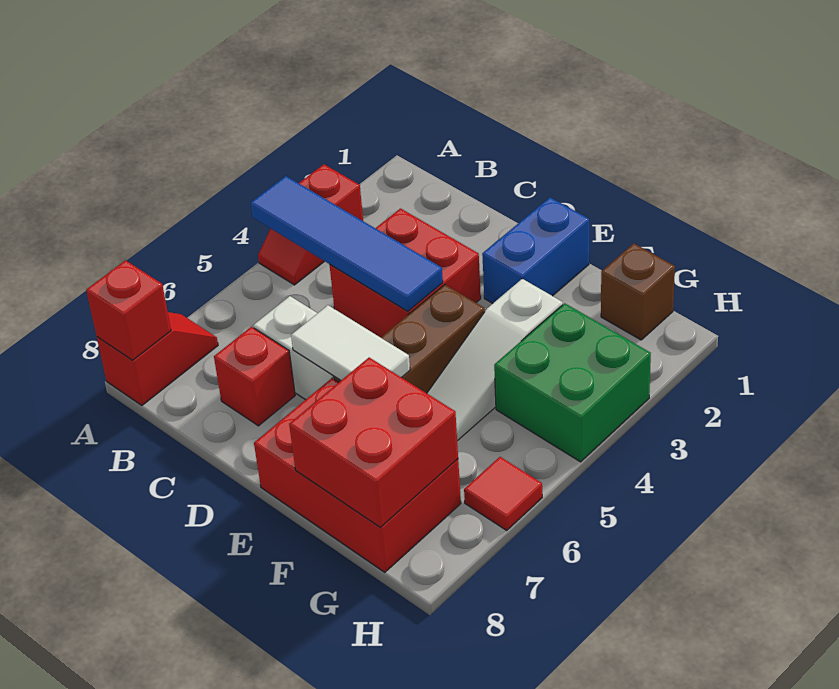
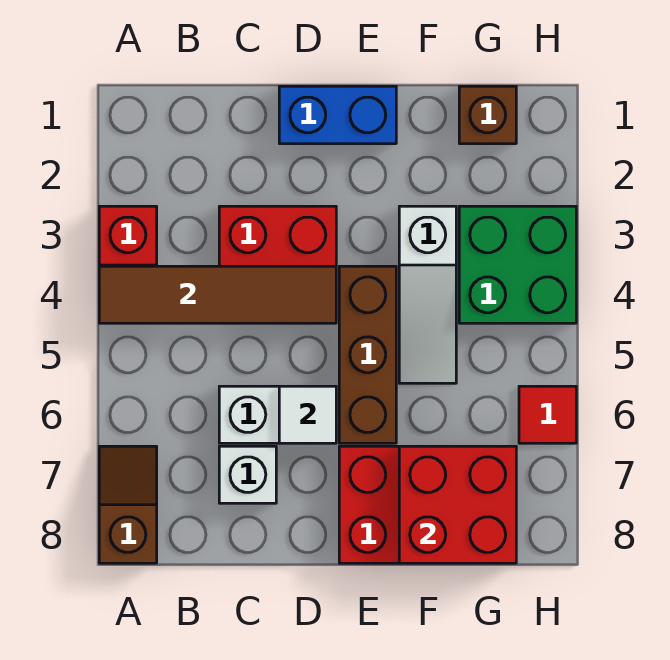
blue tile A4:D4 level 2 -> brown tile A4:D4 level 2
red slope A7:A8 level 1 top 8 -> brown slope A7:A8 level 1 top 8
red brick A8 level 2 -> none
red brick C7 level 1 -> white brick C7 level 1
white tile D6:E6 level 2 -> white tile D6 level 2
blue brick E1:E2 level 1 -> blue brick D1:E1 level 1

